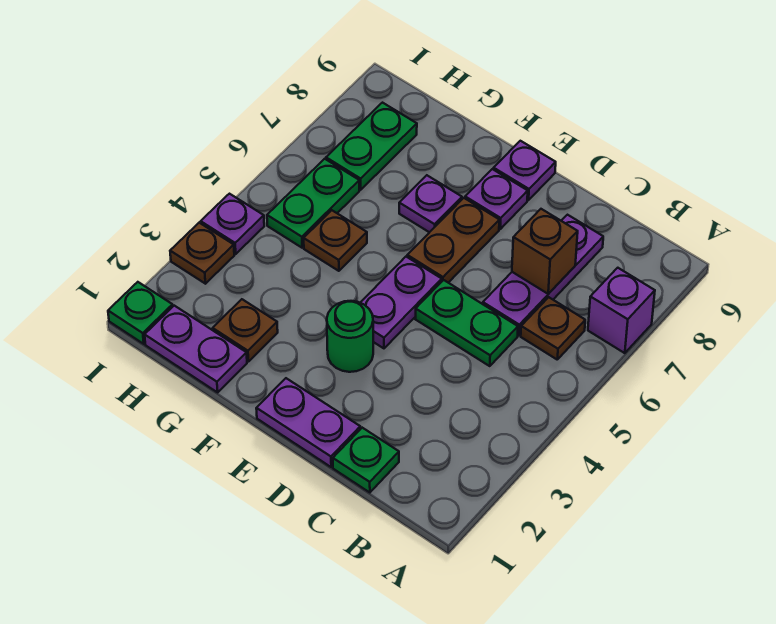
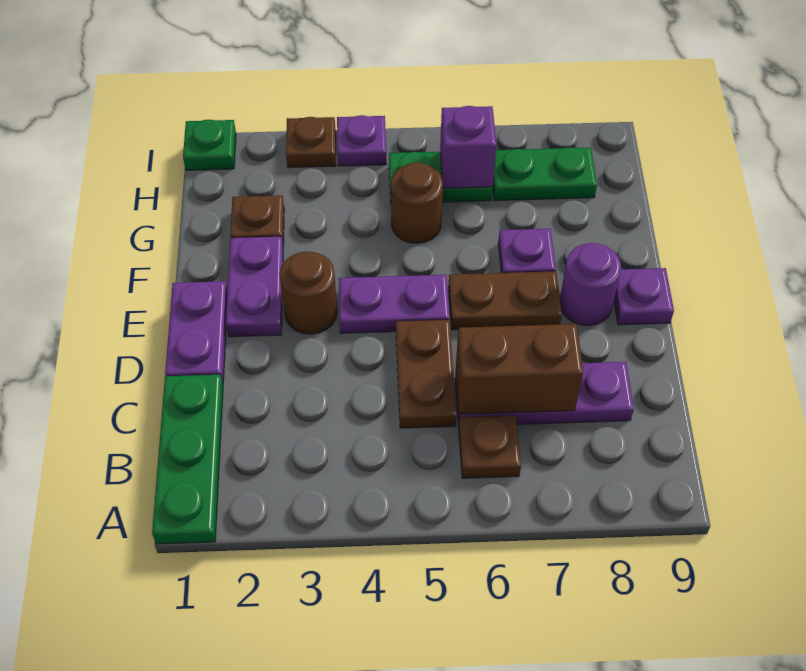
purple brick A7 level 1 -> purple brick H6 level 2
green plate C1 level 1 -> green plate A1:C1 level 1
green plate C5:D5 level 1 -> brown plate C5:D5 level 1
brown brick C7 level 2 -> brown brick C6:C7 level 2
green round brick E3 level 1 -> brown round brick E3 level 1
purple plate E8 level 1 -> purple round brick E8 level 1
purple plate G1:H1 level 1 -> purple plate E2:F2 level 1
brown plate G5 level 1 -> brown round brick G5 level 1

